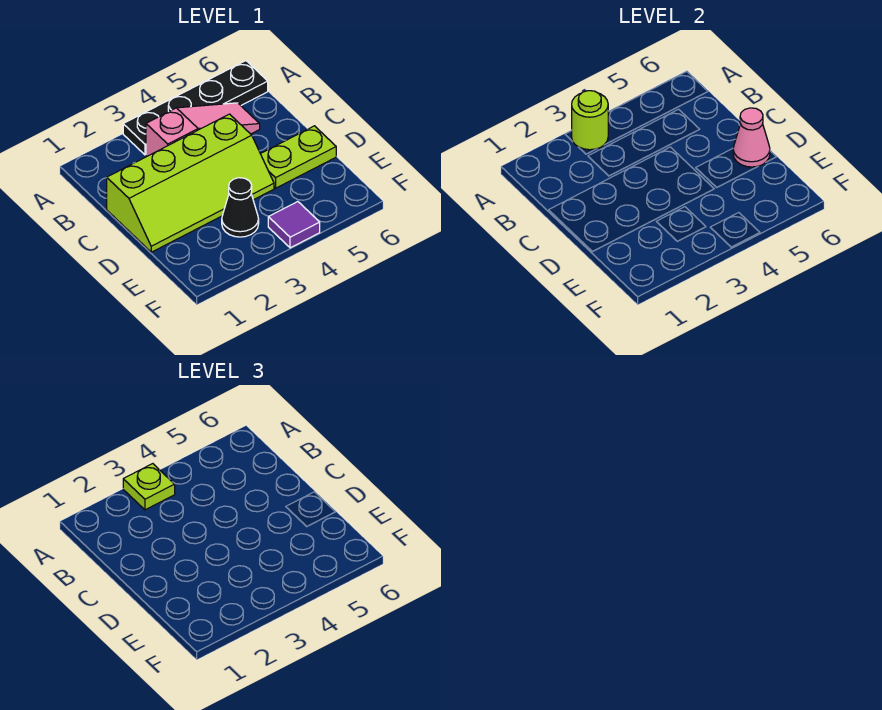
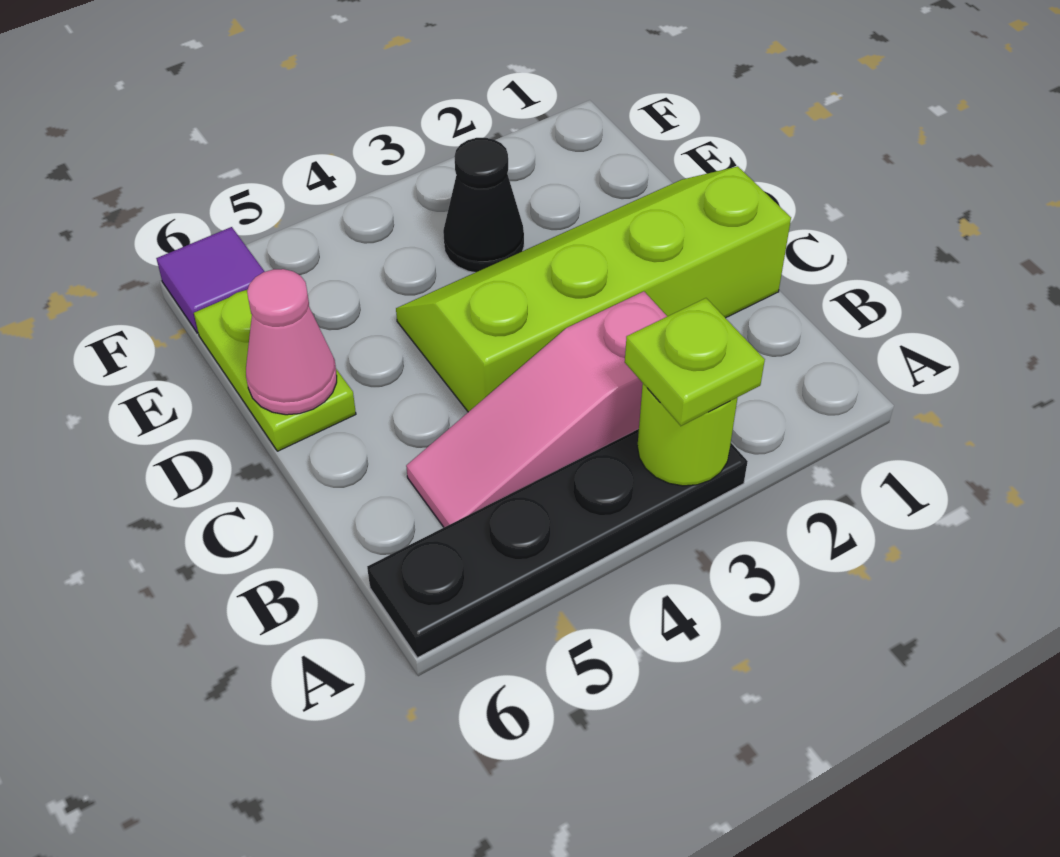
lime plate D5:D6 level 1 -> lime plate D6:E6 level 1
purple tile F4 level 1 -> purple tile F6 level 1

